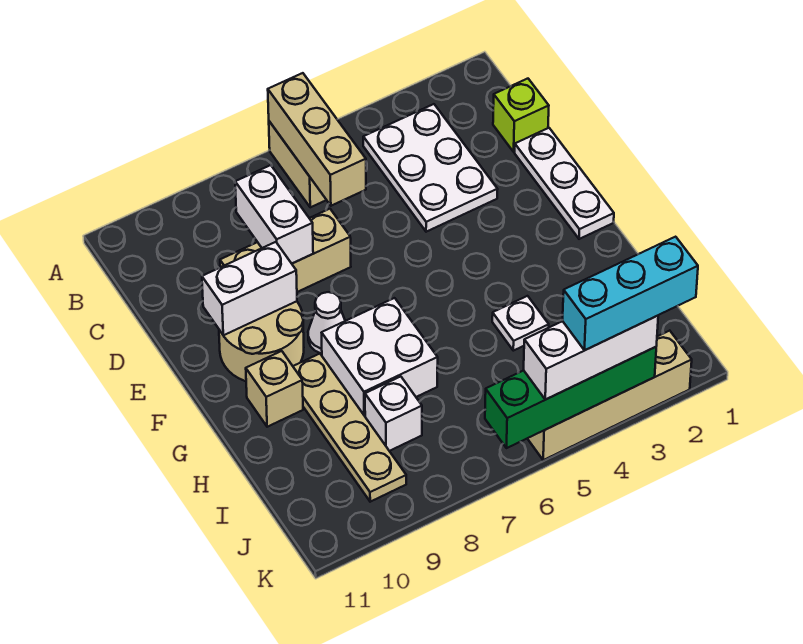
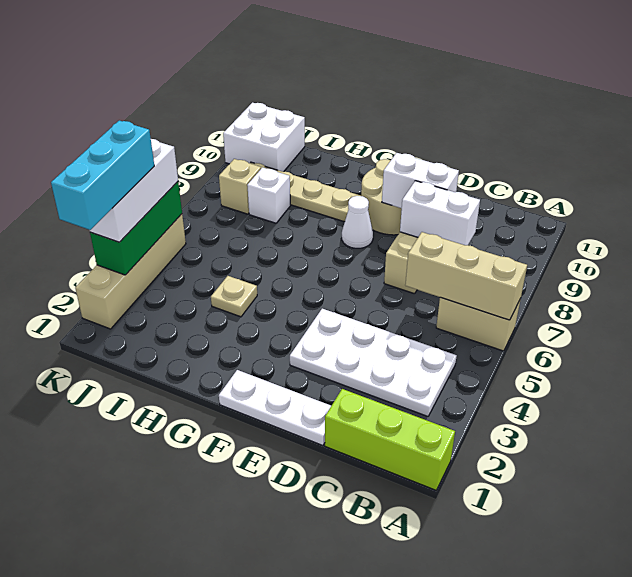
white plate B3:D4 level 1 -> white plate B3:E4 level 1
lime brick C1 level 1 -> lime brick A1:C1 level 1
white brick E9:E10 level 2 -> white brick D9:E9 level 2
white brick G7:H8 level 1 -> white brick J10:K11 level 1
tan brick G10 level 1 -> tan brick J8 level 1
white plate H4 level 1 -> tan plate H4 level 1
green brick K3:K6 level 2 -> green brick K3:K5 level 2

